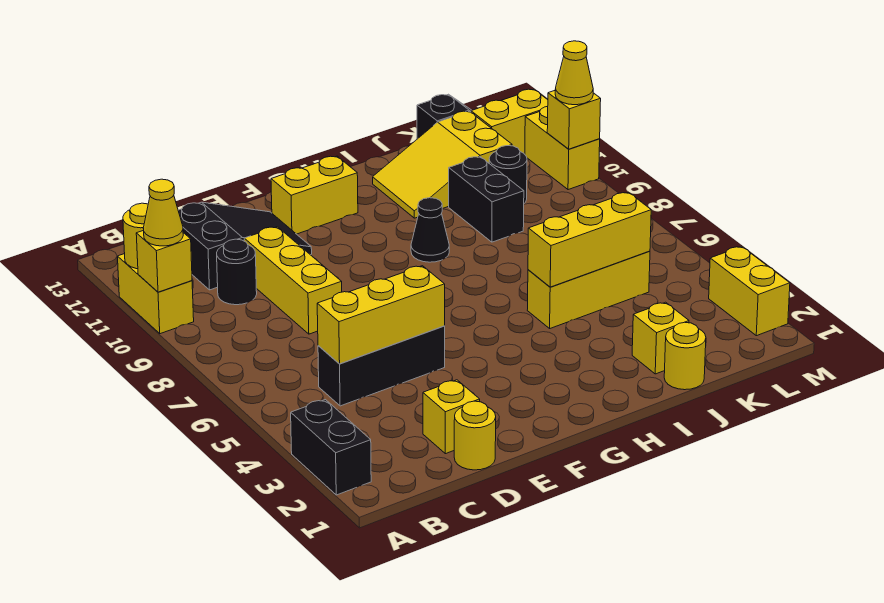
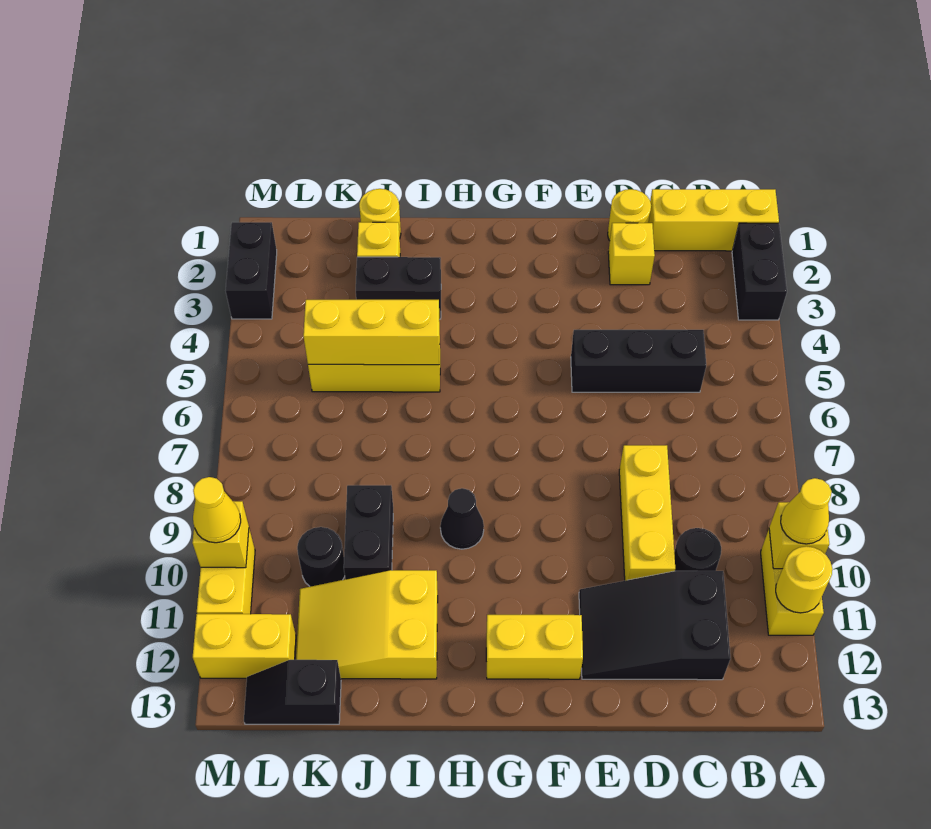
yellow brick C5:E5 level 2 -> yellow brick A1:C1 level 1
none -> black brick I3:J3 level 1
yellow slope I11:K12 level 1 top K -> yellow slope I11:K12 level 1 top I
yellow brick M2:M3 level 1 -> black brick M2:M3 level 1

